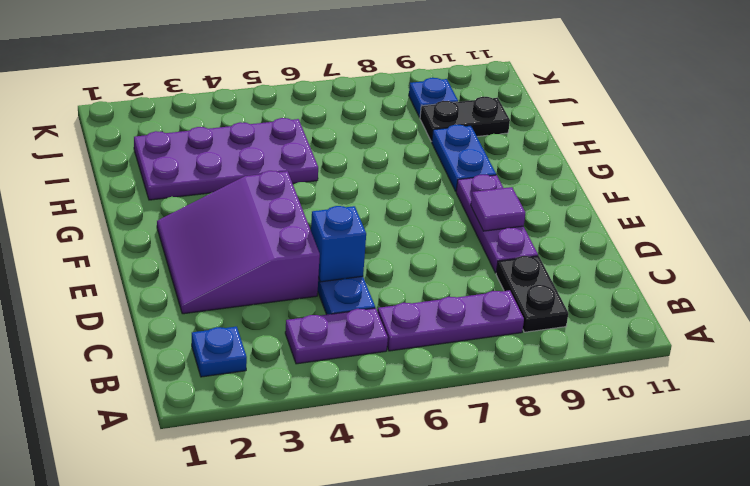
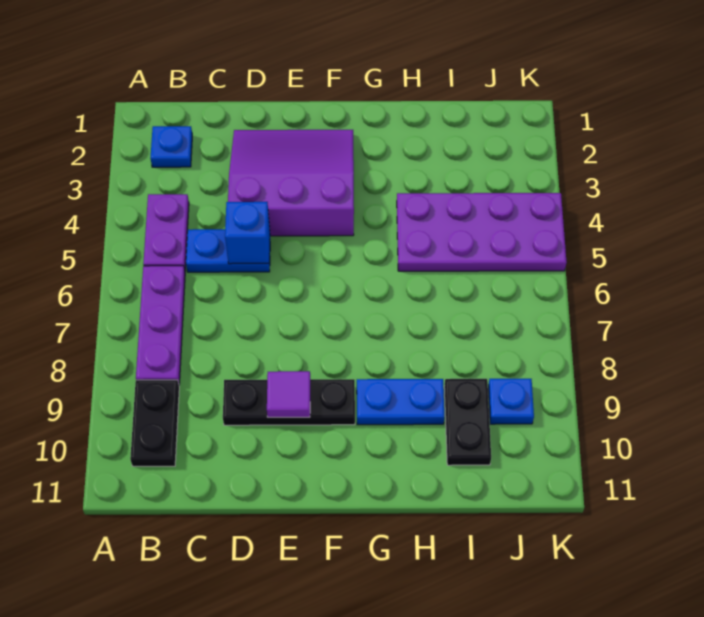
black plate B9:C9 level 1 -> black plate B9:B10 level 1
purple plate D9:F9 level 1 -> black plate D9:F9 level 1
purple plate H2:I5 level 1 -> purple plate H4:K5 level 1

